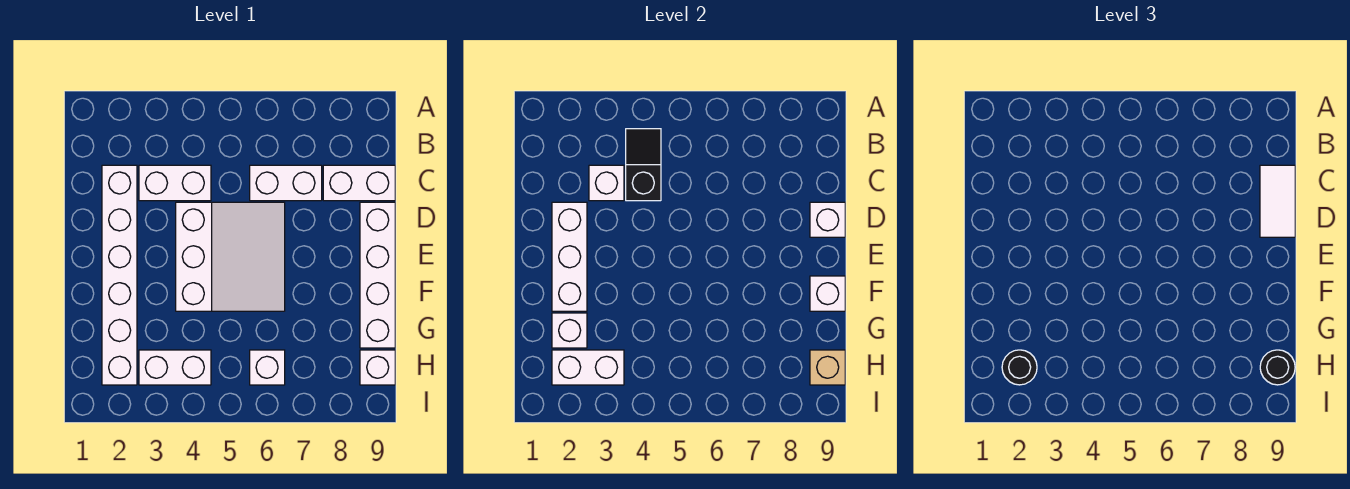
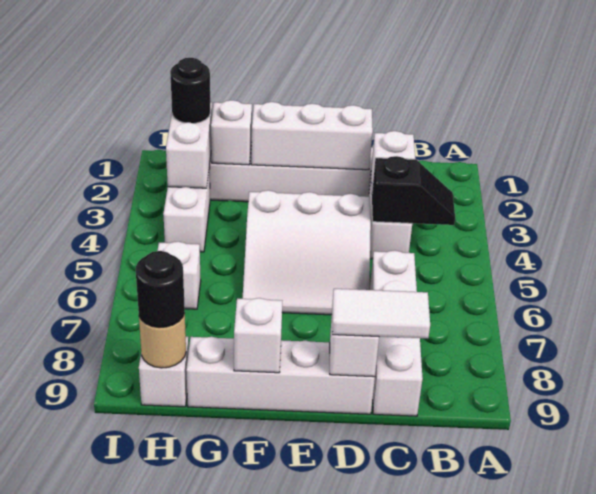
tan brick H9 level 2 -> tan round brick H9 level 2

